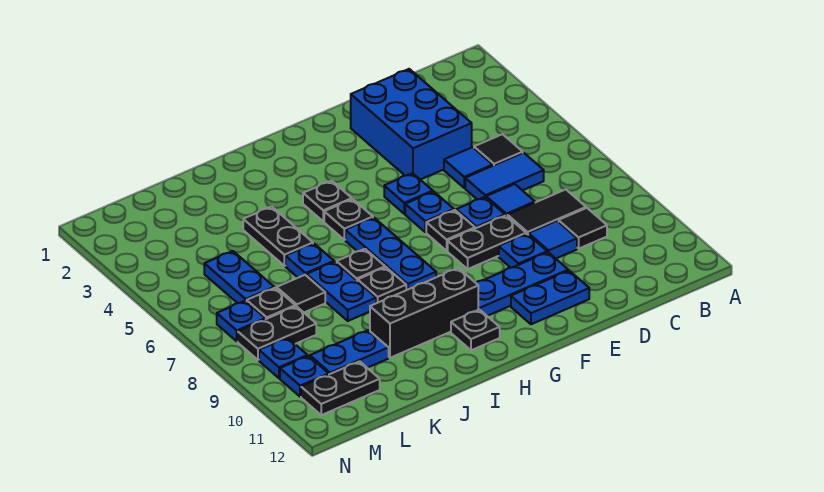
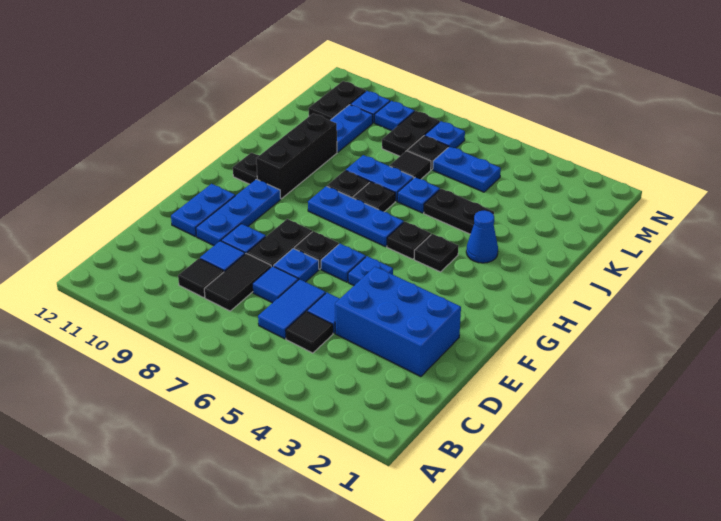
none -> blue cone I3 level 1

